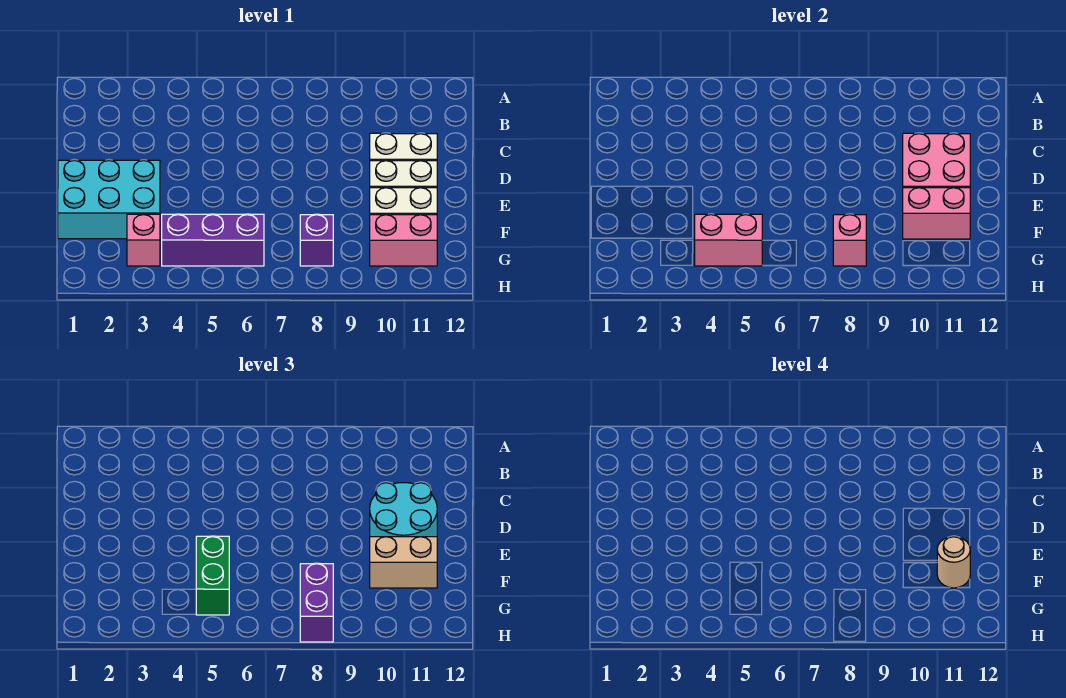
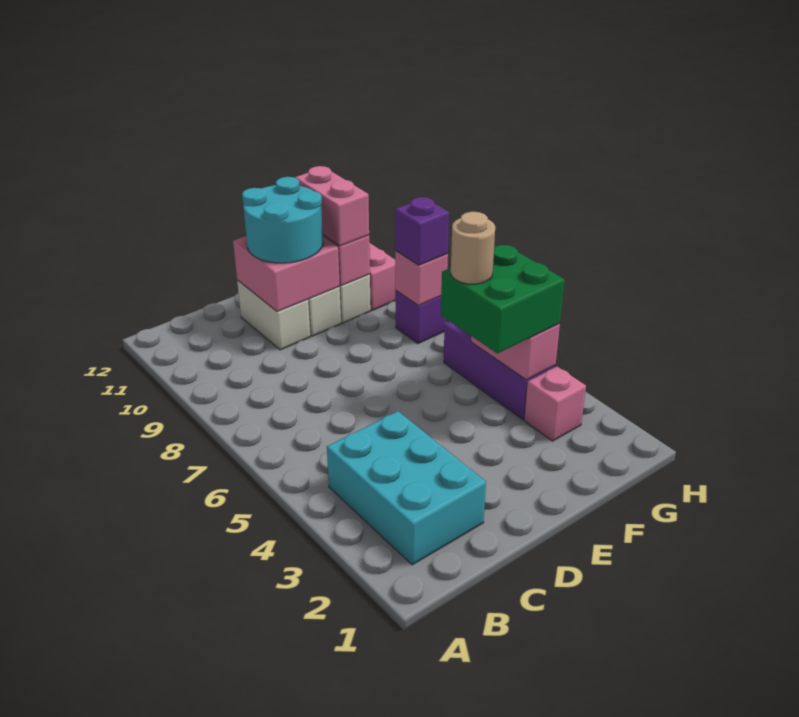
cyan brick E1:F3 level 1 -> cyan brick B2:C4 level 1
green brick F5:G5 level 3 -> green brick F4:G5 level 3
tan brick F10:F11 level 3 -> pink brick F10:F11 level 3
tan round brick F11 level 4 -> tan round brick F5 level 4
purple brick G8:H8 level 3 -> purple brick G8 level 3

